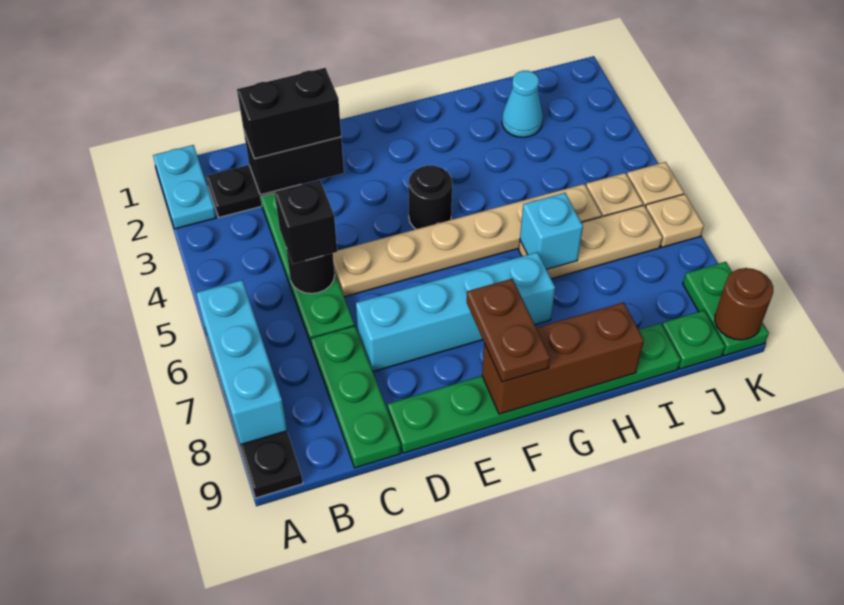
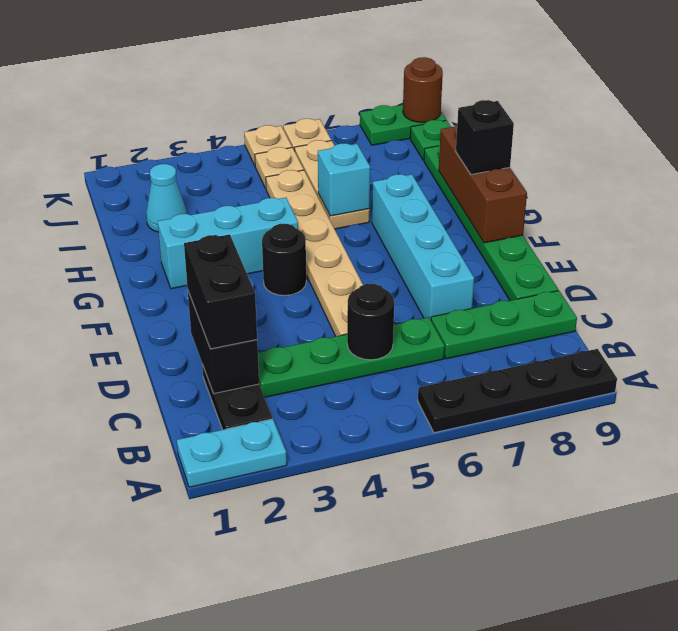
cyan brick A6:A8 level 2 -> cyan brick G2:G4 level 1
black brick C5 level 3 -> black brick G9 level 3
brown plate F8:F9 level 3 -> none

